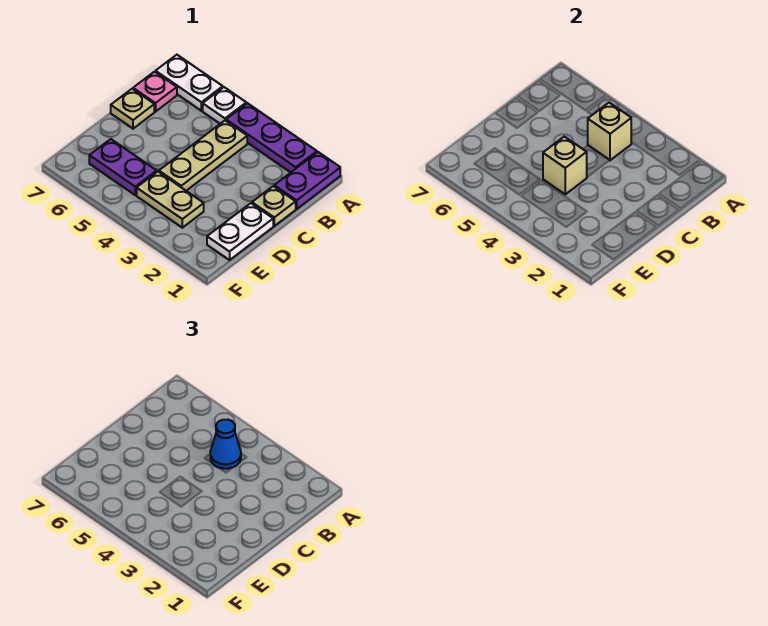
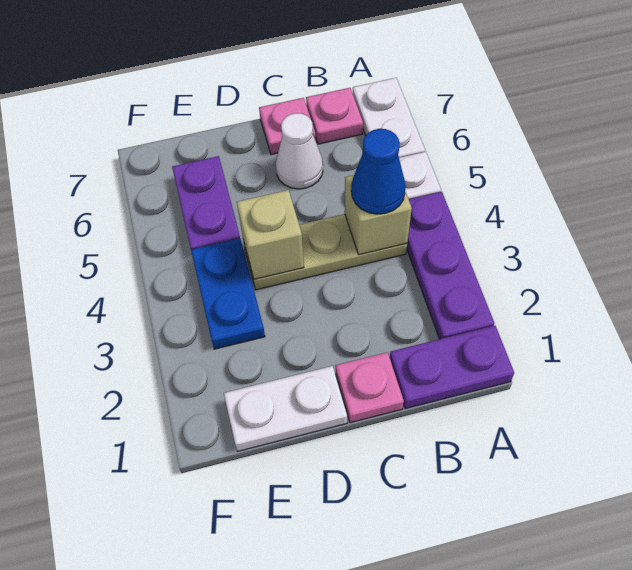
tan plate C1 level 1 -> pink plate C1 level 1
none -> white cone C6 level 1
tan plate C7 level 1 -> pink plate C7 level 1
tan plate E3:E4 level 1 -> blue plate E3:E4 level 1

